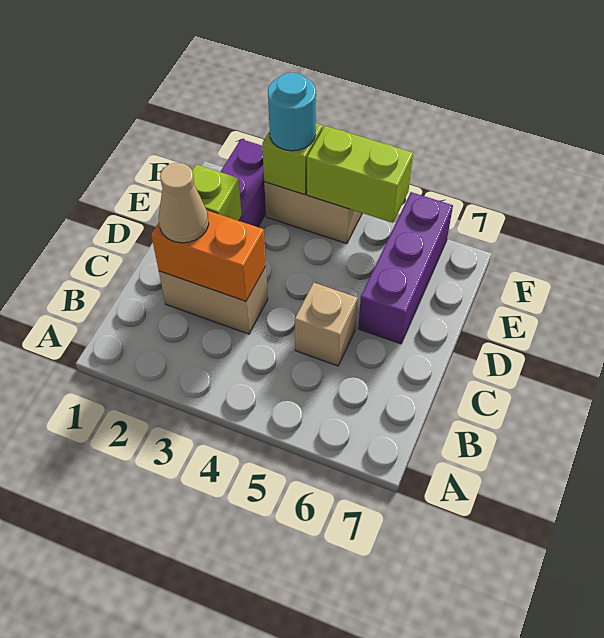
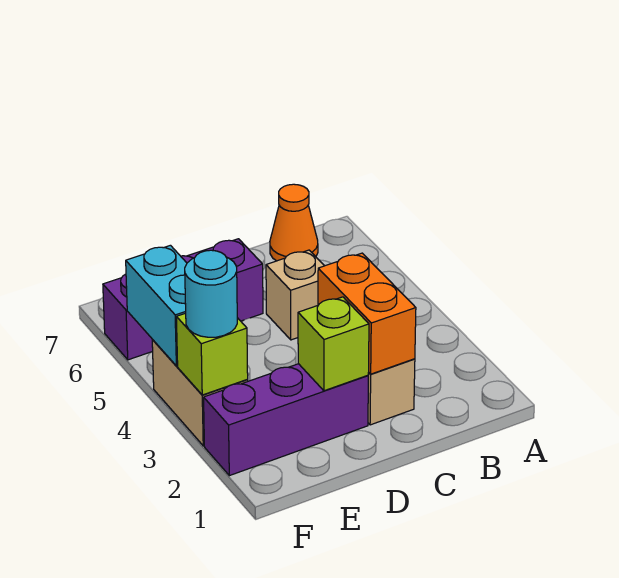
none -> orange cone B7 level 1
tan cone C2 level 3 -> none
lime brick F4:F5 level 2 -> cyan brick F4:F5 level 2

